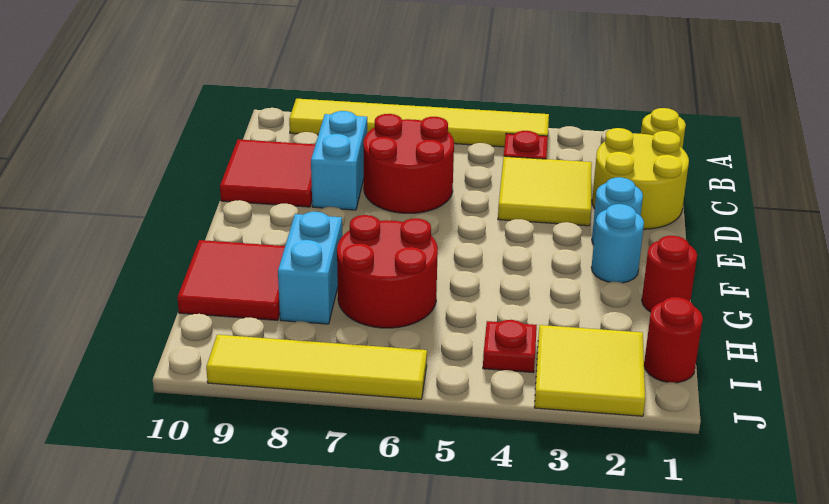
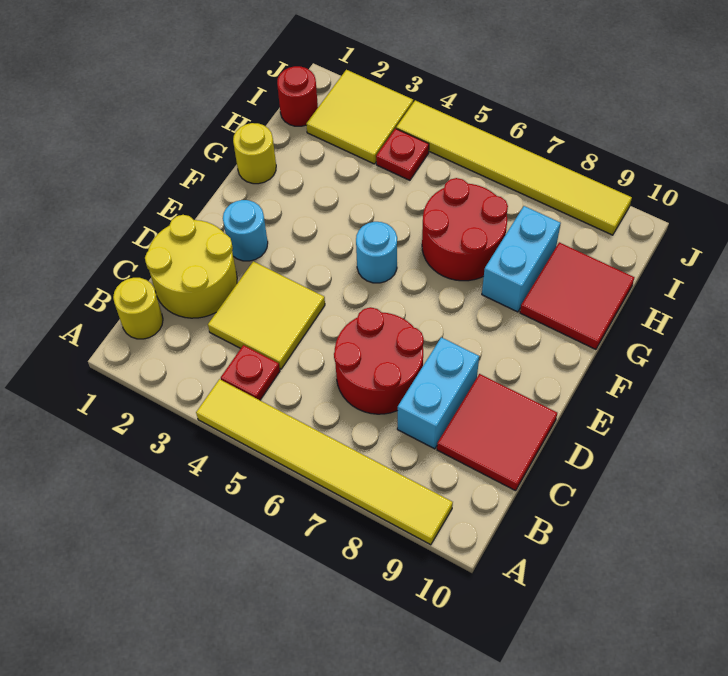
cyan round brick F2 level 1 -> cyan round brick F5 level 1
red round brick G1 level 1 -> yellow round brick G1 level 1
yellow tile J6:J9 level 1 -> yellow tile J4:J9 level 1

